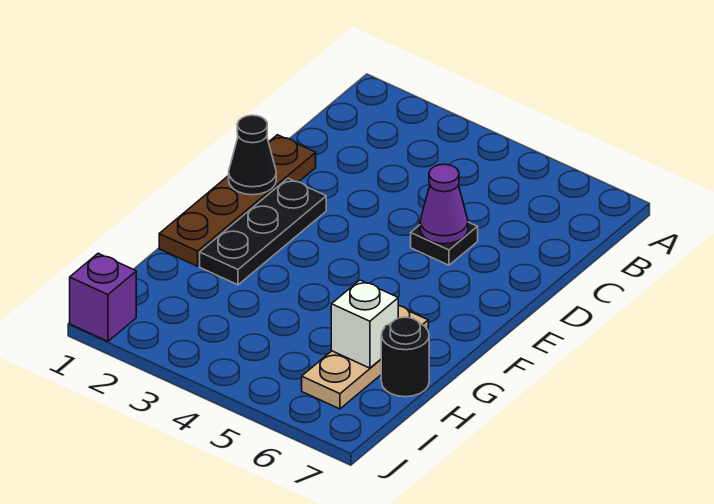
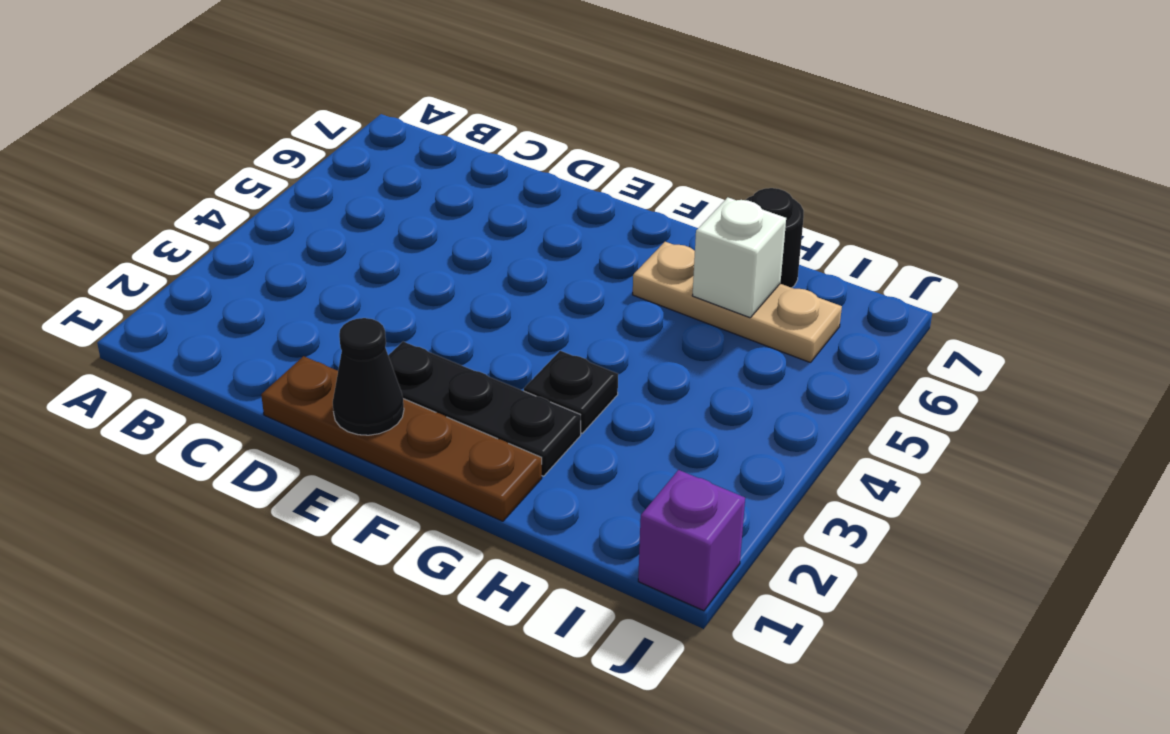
black plate D5 level 1 -> black plate G3 level 1
purple cone D5 level 2 -> none

